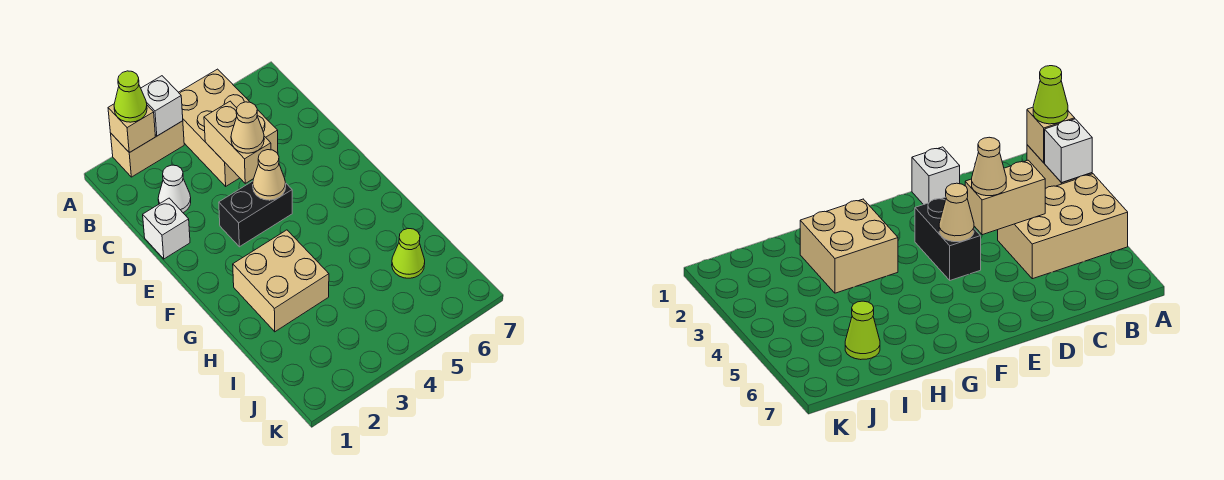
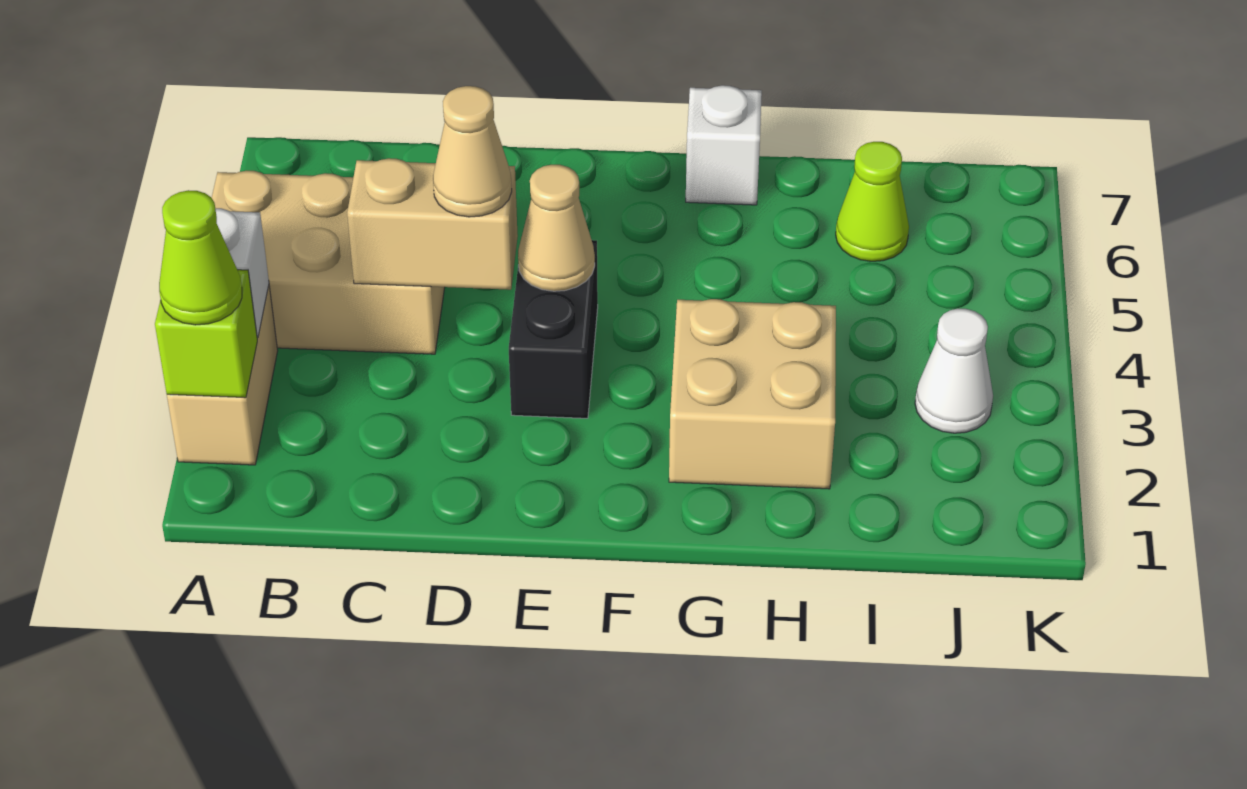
tan brick A2 level 2 -> lime brick A2 level 2
white cone C2 level 1 -> white cone J3 level 1
white brick D1 level 1 -> white brick G7 level 1

